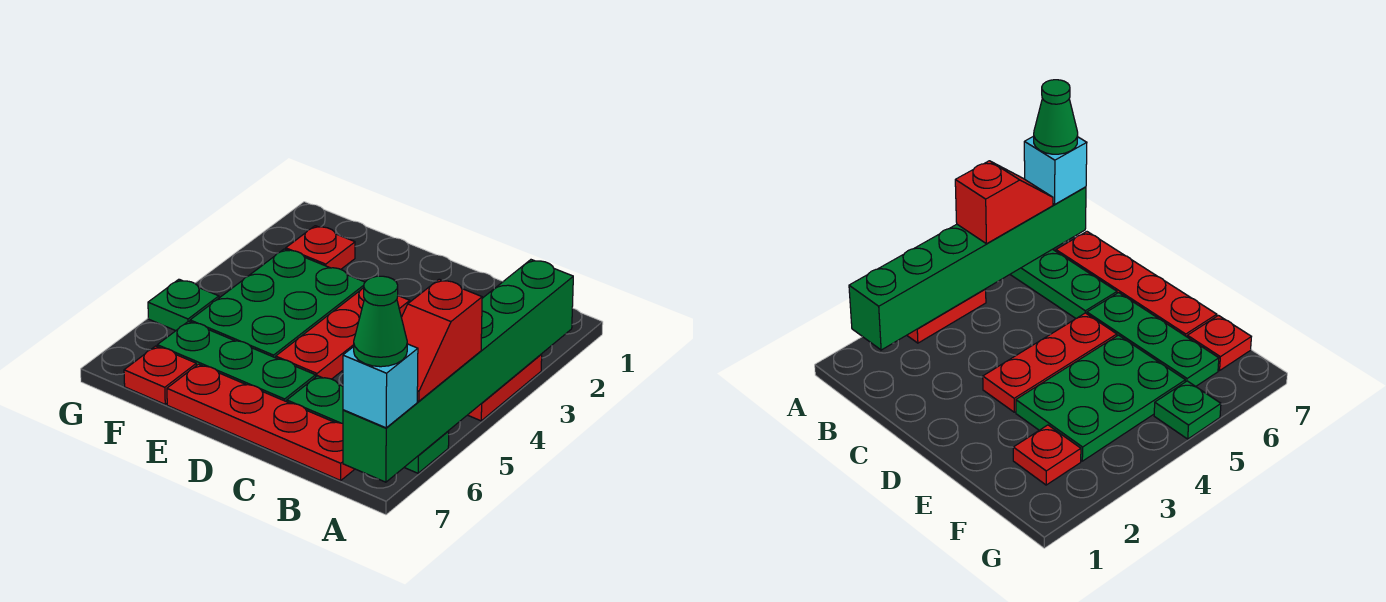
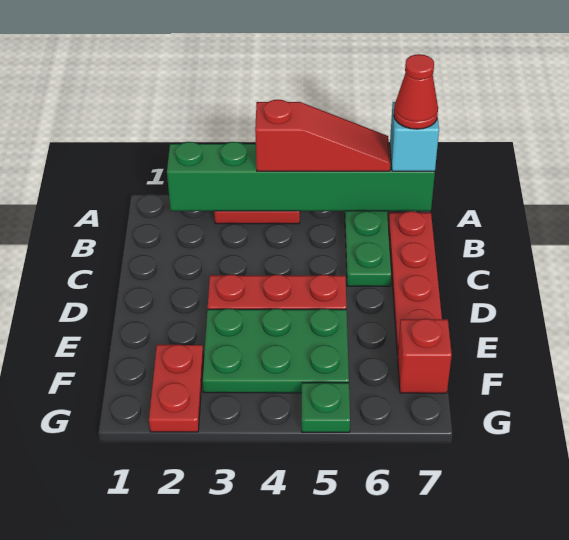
red slope A5:A6 level 3 top 5 -> red slope A4:A6 level 3 top 4
green cone A7 level 4 -> red cone A7 level 4
green plate D6:F6 level 1 -> none
red plate F2 level 1 -> red plate F2:G2 level 1
red plate F7 level 1 -> red brick F7 level 1

